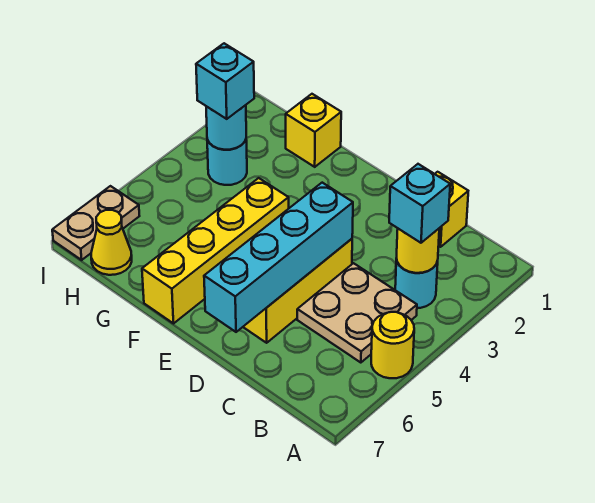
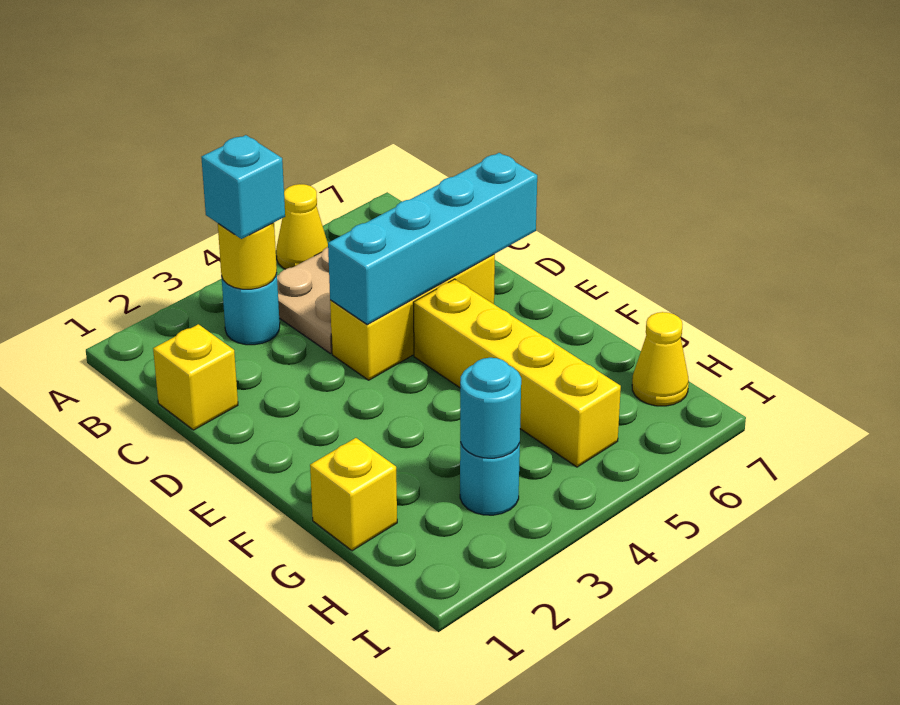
yellow round brick A5 level 1 -> yellow cone A5 level 1
yellow brick F4:F7 level 1 -> yellow brick E5:H5 level 1
cyan brick H3 level 3 -> none
tan plate I6:I7 level 1 -> none

